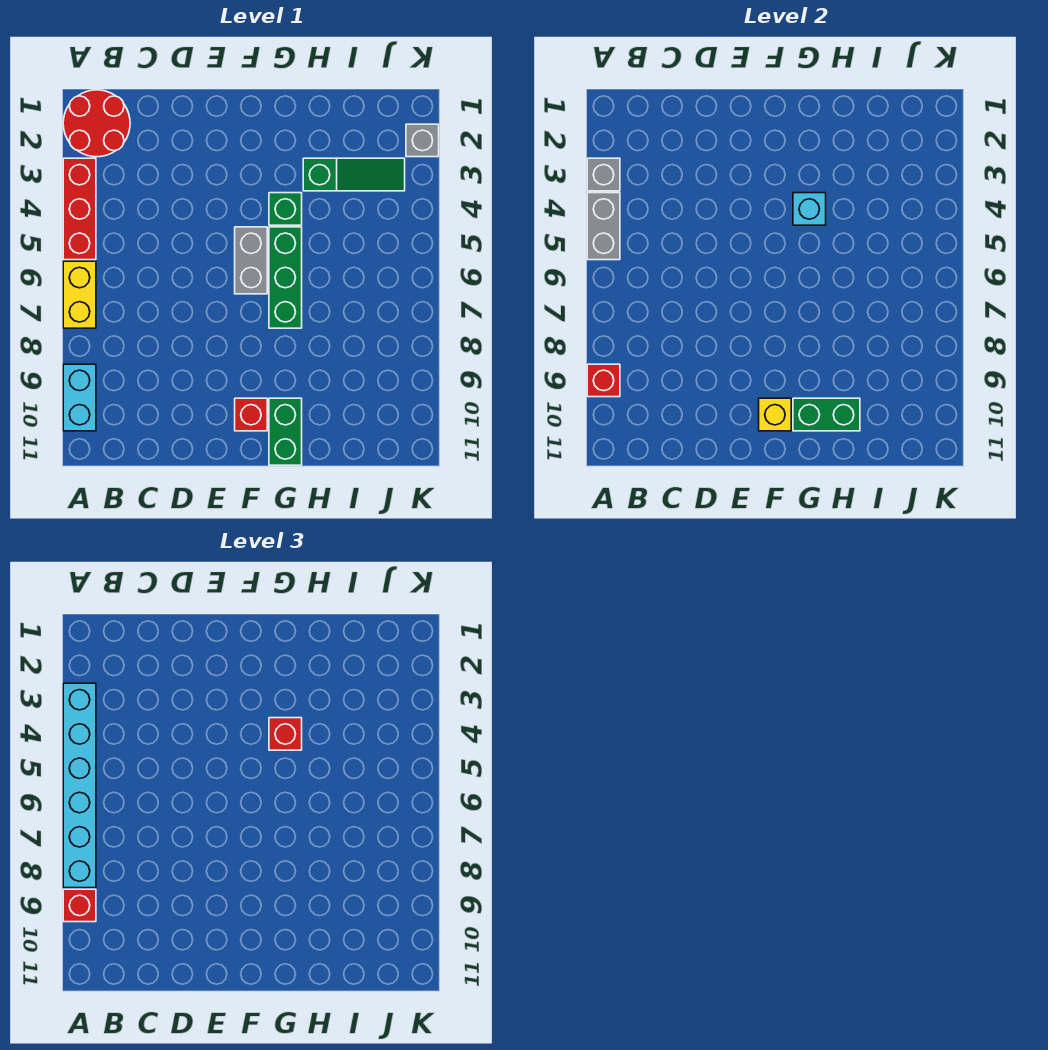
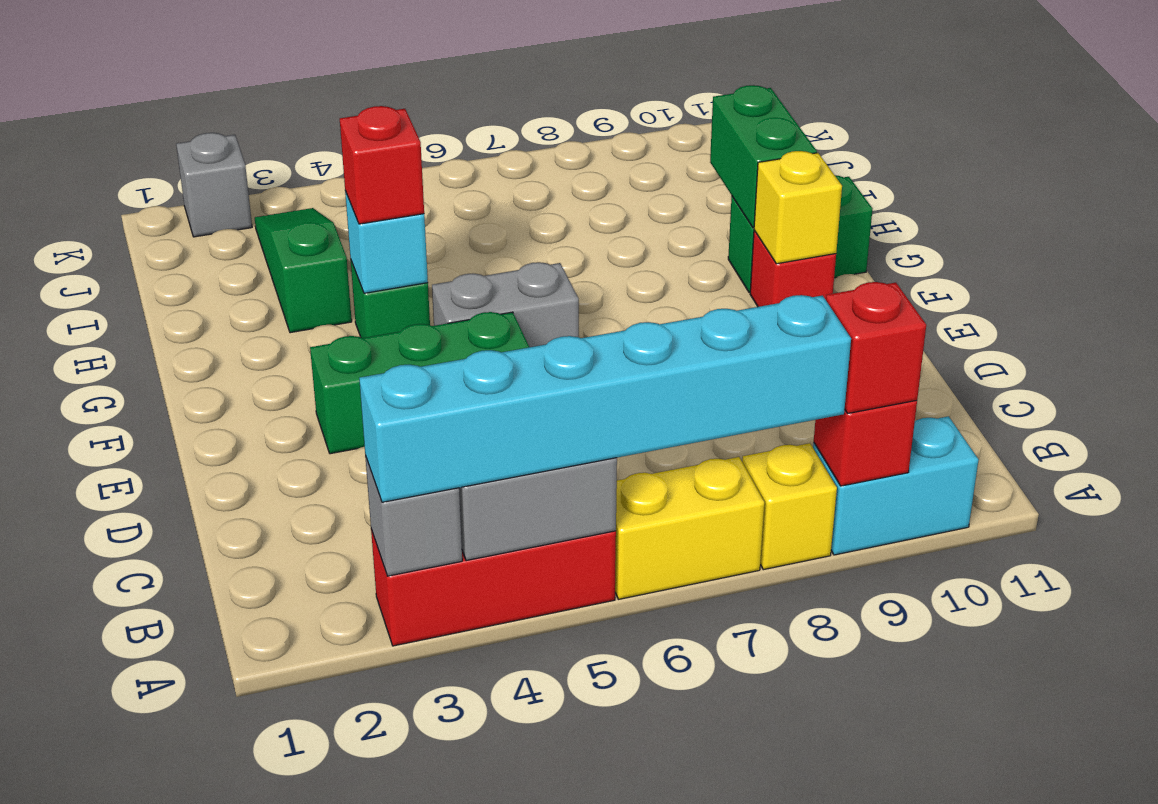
red round brick A1:B2 level 1 -> none
none -> yellow brick A8 level 1
green brick G5:G7 level 1 -> green brick E3:E5 level 1

